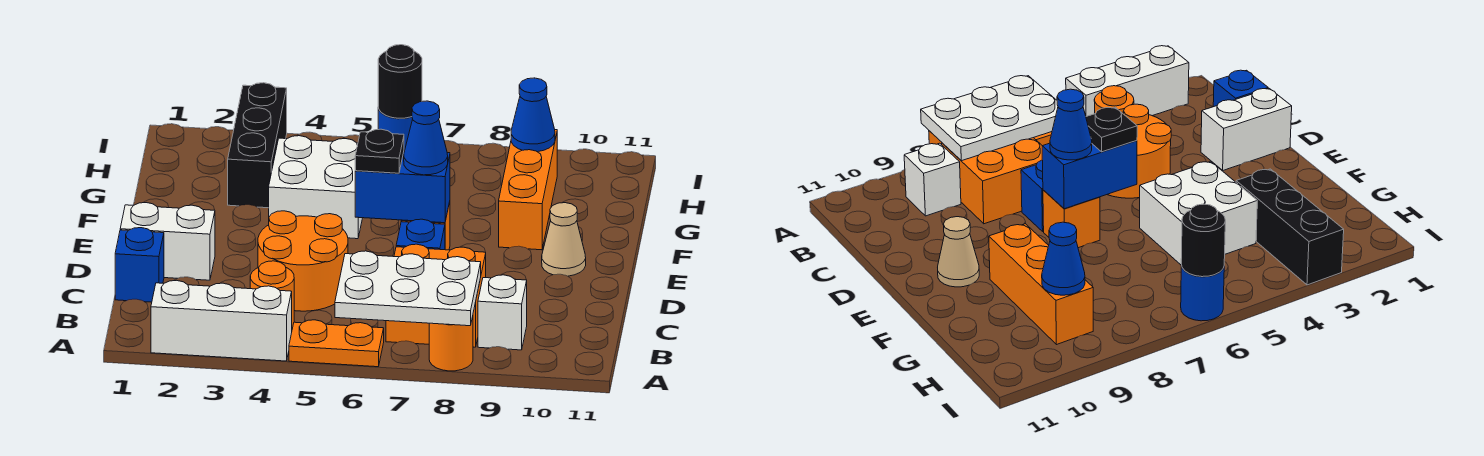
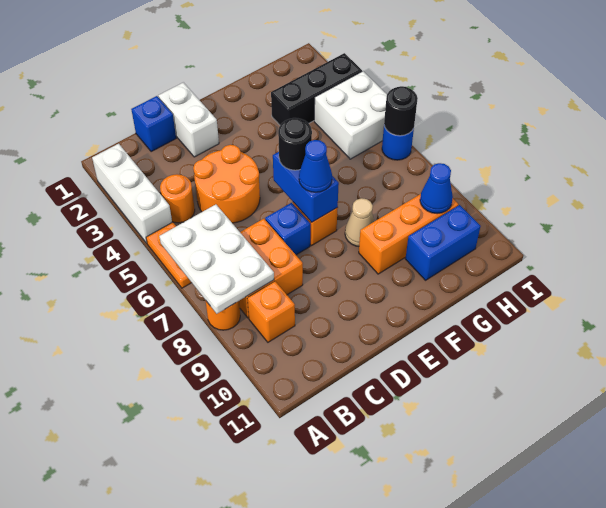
white brick B9 level 1 -> orange brick B9 level 1
black plate E6 level 3 -> black round brick E6 level 3
tan cone E10 level 1 -> tan cone F8 level 1
white brick F4:G5 level 1 -> white brick H4:I5 level 1
none -> blue brick G10:H10 level 1

